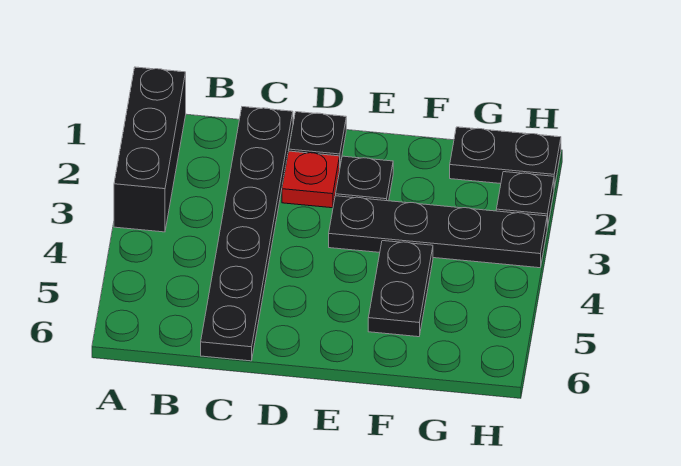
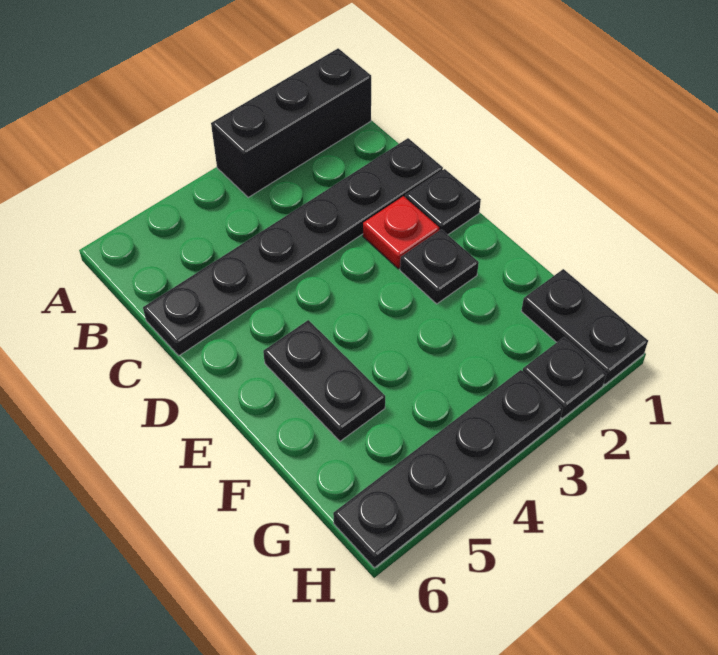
black plate E3:H3 level 1 -> black plate H3:H6 level 1
black plate F4:F5 level 1 -> black plate E5:F5 level 1

